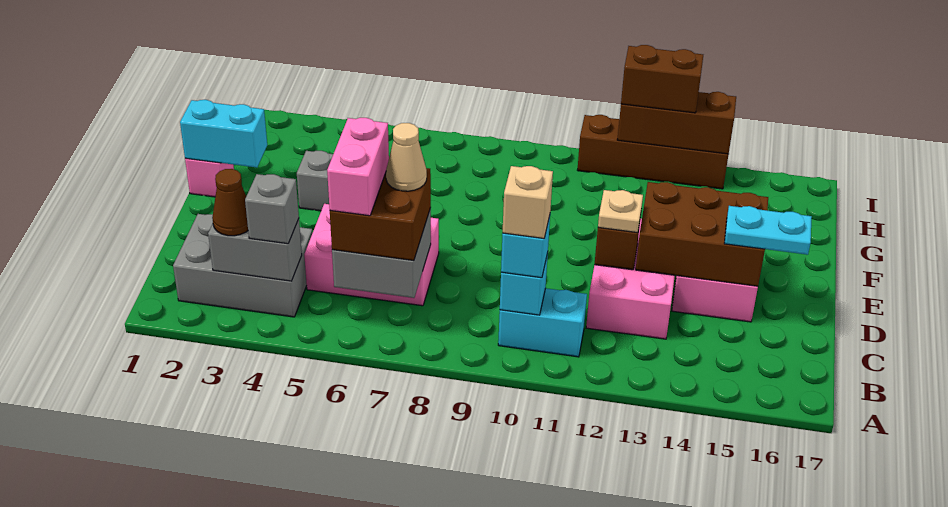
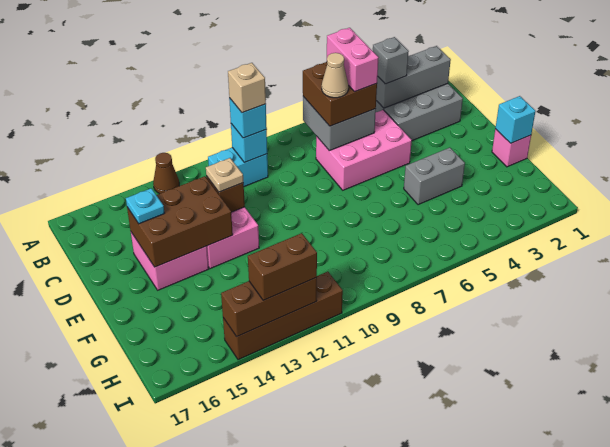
grey brick B3:B4 level 2 -> grey brick B2:B4 level 2
brown cone B3 level 3 -> brown cone A13 level 1
cyan plate D15:D16 level 3 -> cyan plate D15 level 3
cyan brick F1:F2 level 2 -> cyan brick F1 level 2

